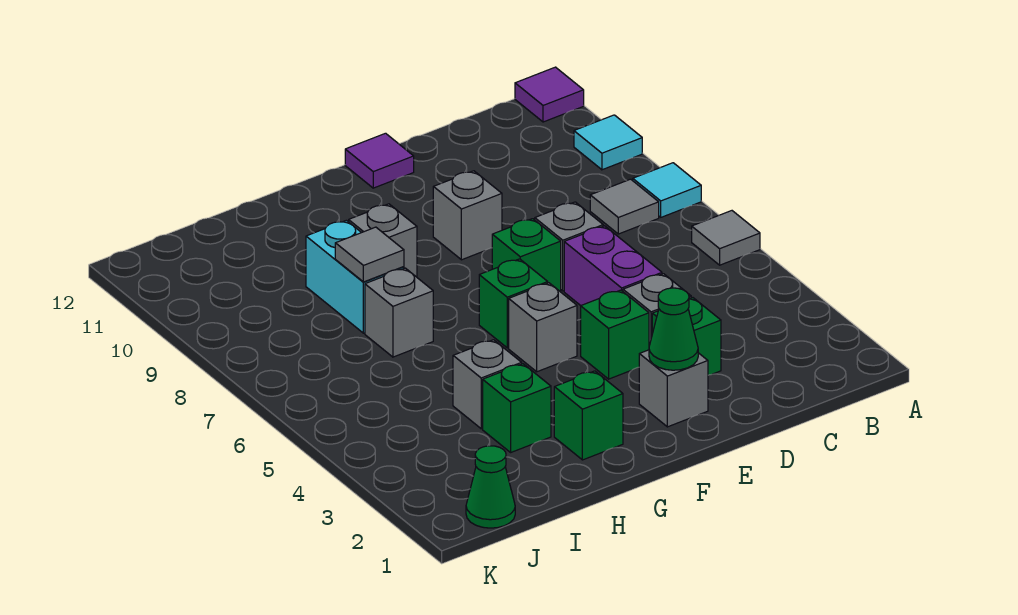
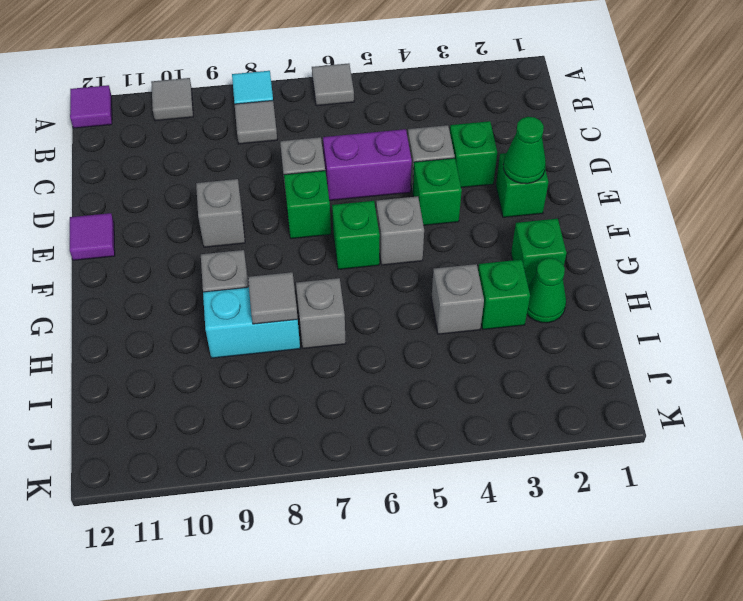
cyan tile A10 level 1 -> grey tile A10 level 1
grey brick E2 level 1 -> green brick E2 level 1
green cone J1 level 1 -> green cone H2 level 1

